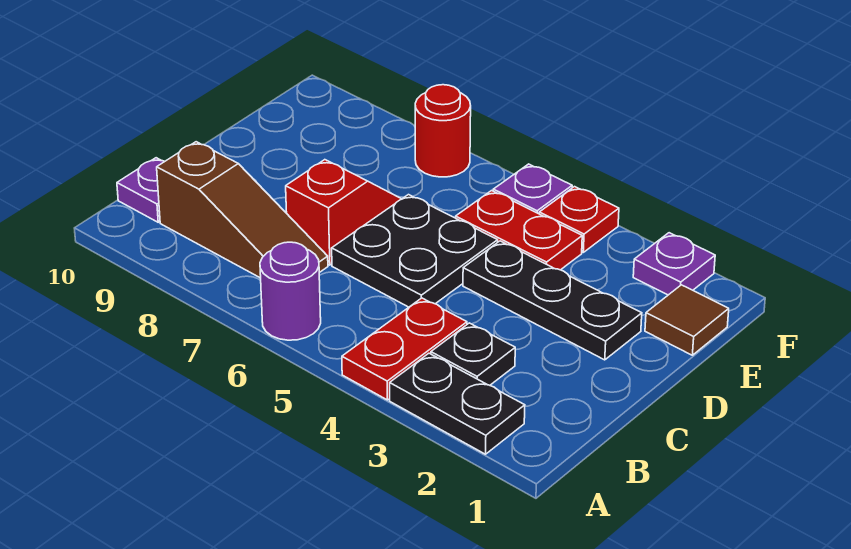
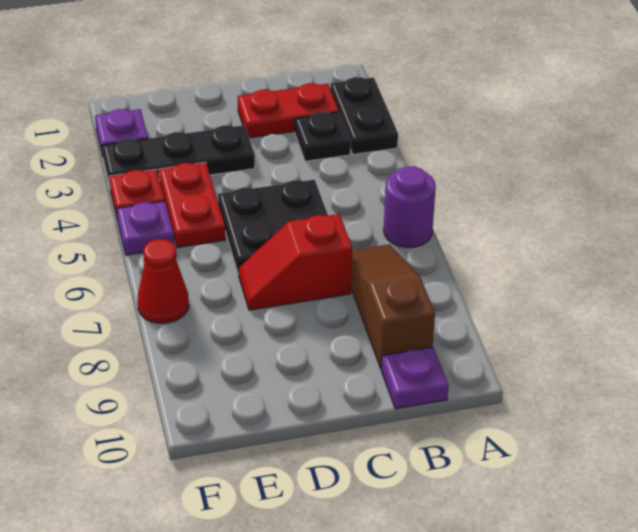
red plate A4:B4 level 1 -> red plate B2:C2 level 1
black plate D2:D4 level 1 -> black plate D3:F3 level 1
brown tile E1 level 1 -> none
red round brick F7 level 1 -> red cone F7 level 1

